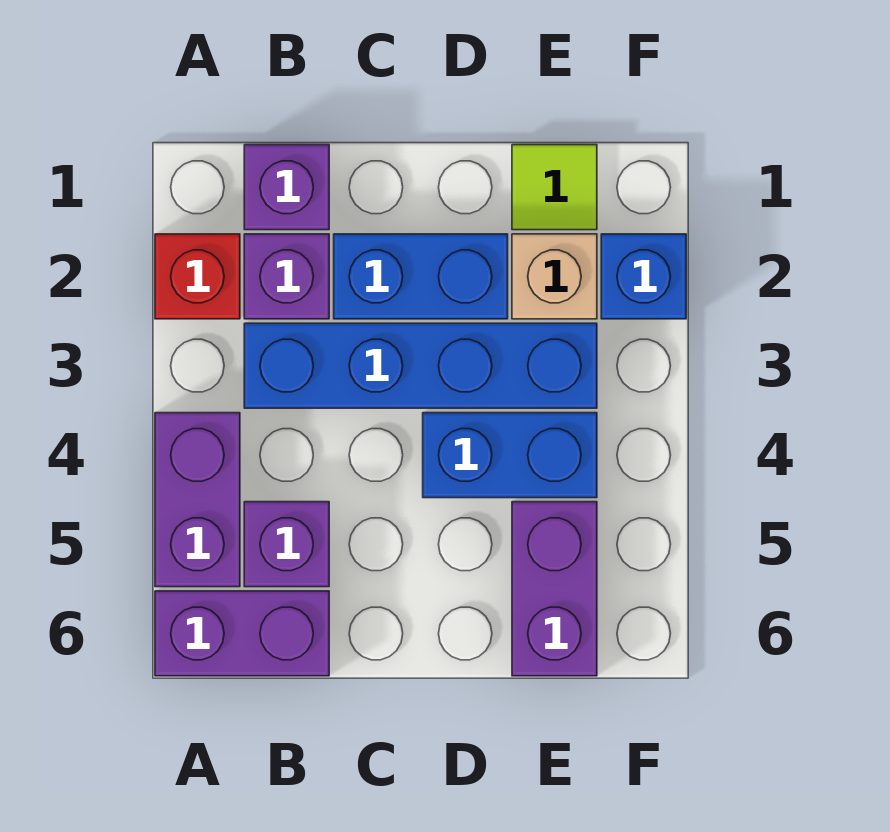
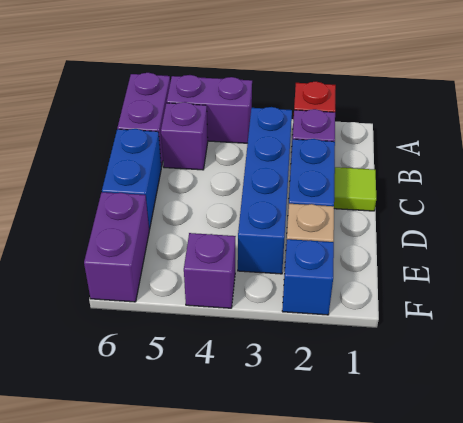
purple brick B1 level 1 -> purple brick F4 level 1
blue brick D4:E4 level 1 -> blue brick C6:D6 level 1
lime tile E1 level 1 -> lime tile C1 level 1
purple brick E5:E6 level 1 -> purple brick E6:F6 level 1

